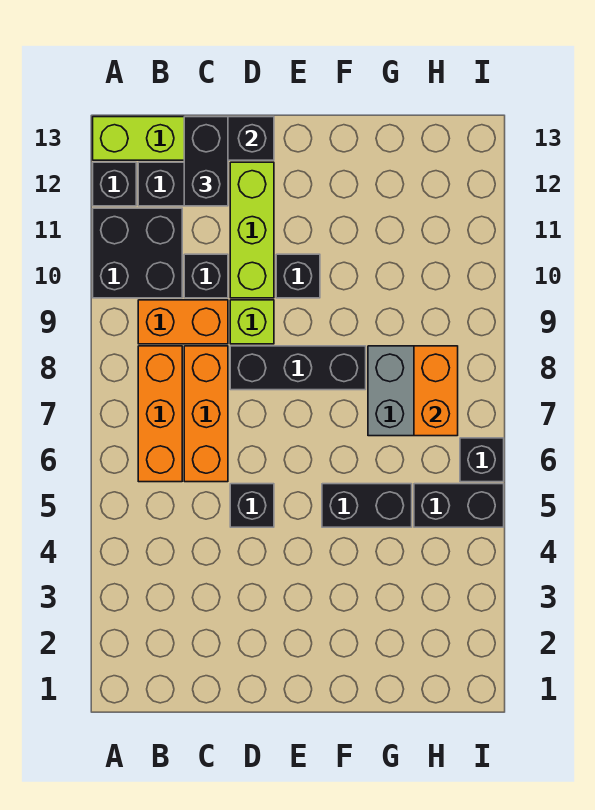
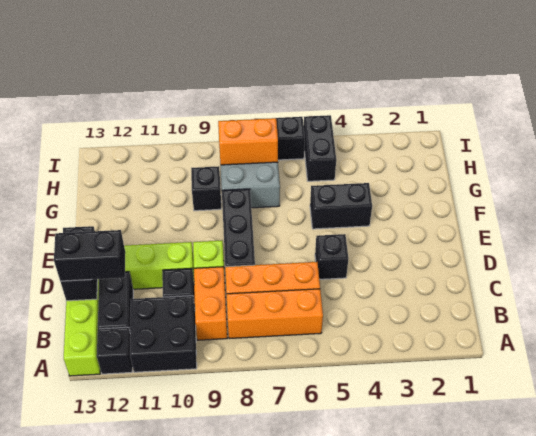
black brick E10 level 1 -> black brick G9 level 1
black brick F5:G5 level 1 -> black brick F4:F5 level 1

